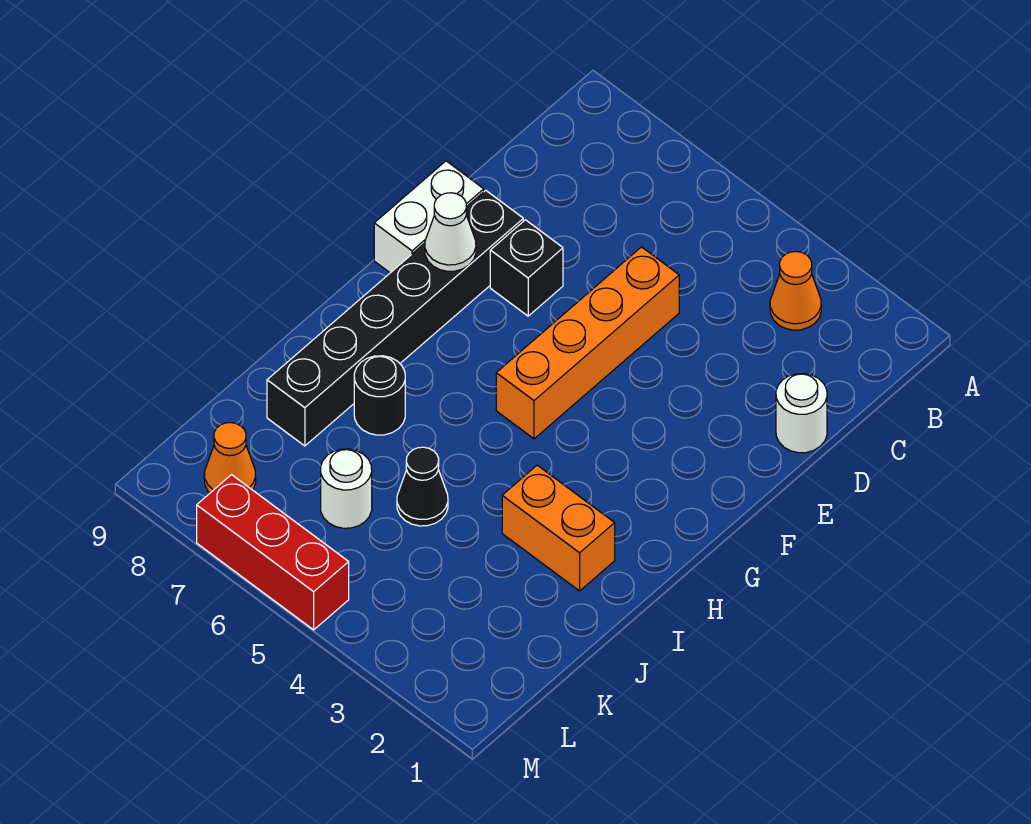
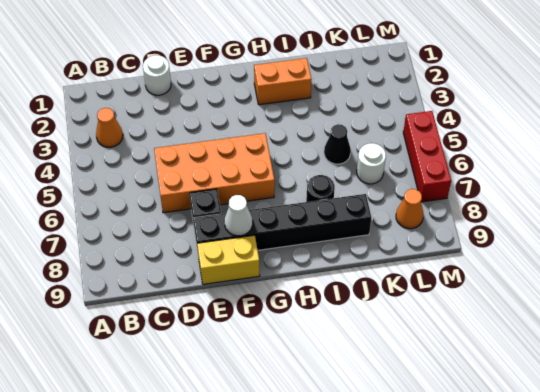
orange brick D5:G5 level 1 -> orange brick D5:G6 level 1
white brick E9:F9 level 1 -> yellow brick E9:F9 level 1
orange brick I2:I3 level 1 -> orange brick H2:I2 level 1

